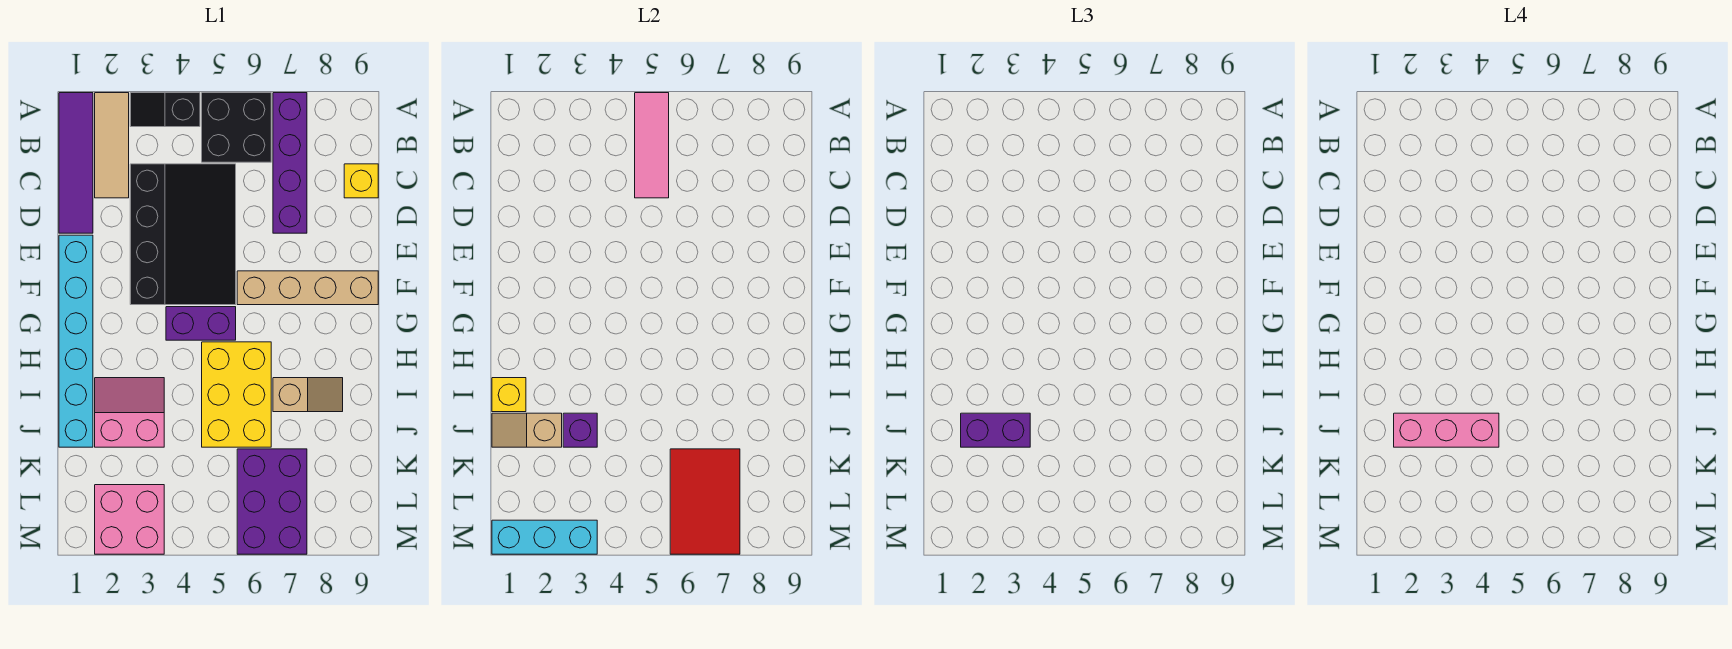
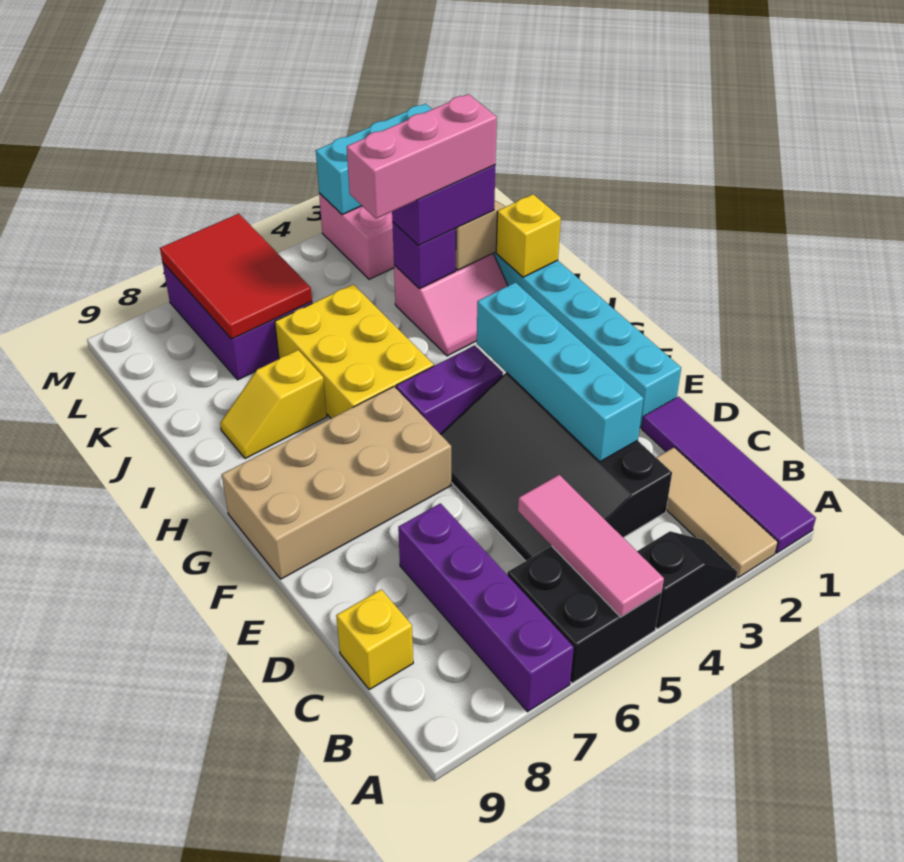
none -> cyan brick D3:G3 level 2
tan brick F6:F9 level 1 -> tan brick F6:G9 level 1
tan slope I7:I8 level 1 top 7 -> yellow slope I7:I8 level 1 top 7

